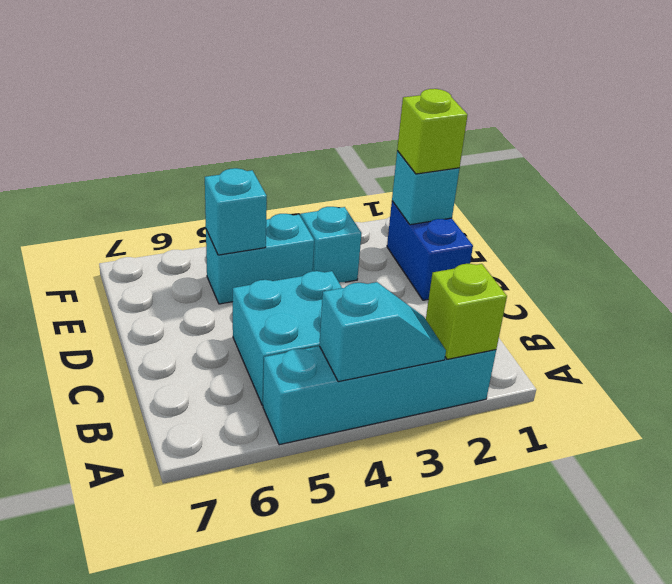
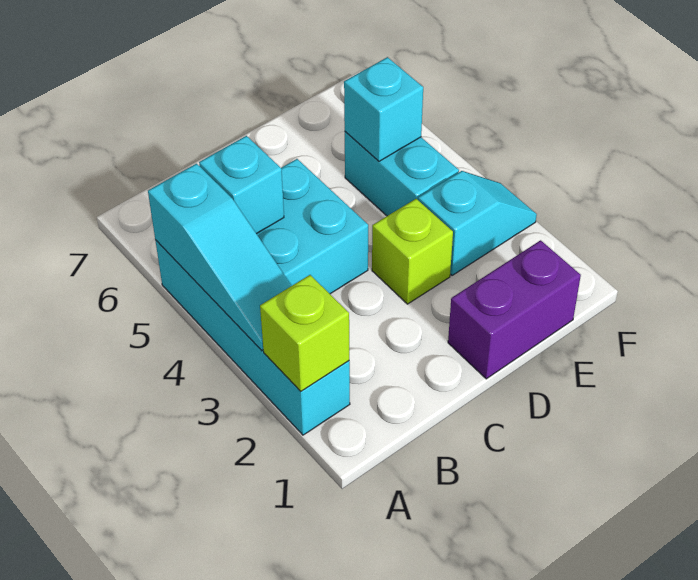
cyan slope A3:A4 level 2 top 4 -> cyan slope A3:A5 level 2 top 5
blue brick D1:E1 level 1 -> purple brick D1:E1 level 1
cyan brick E1 level 2 -> cyan brick B5 level 2
lime brick E1 level 3 -> lime brick D3 level 1

